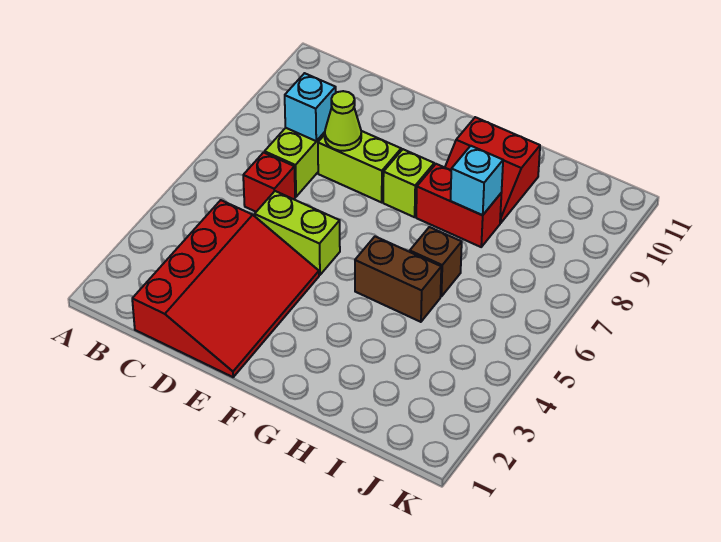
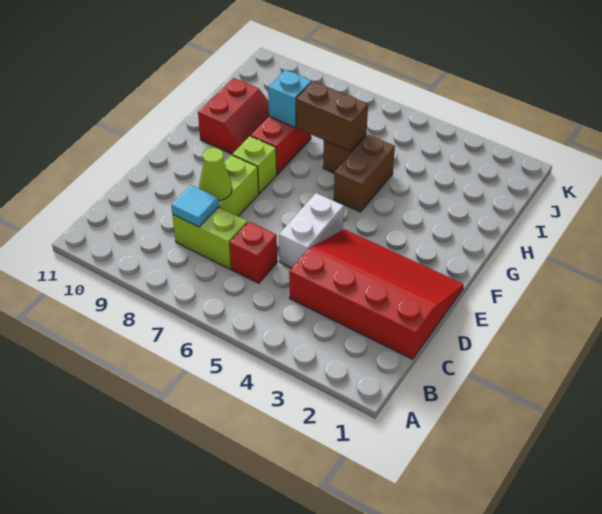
cyan brick C8 level 2 -> cyan tile C8 level 2
lime brick D5:E5 level 1 -> white brick D5:E5 level 1
none -> brown brick H6:H7 level 2

